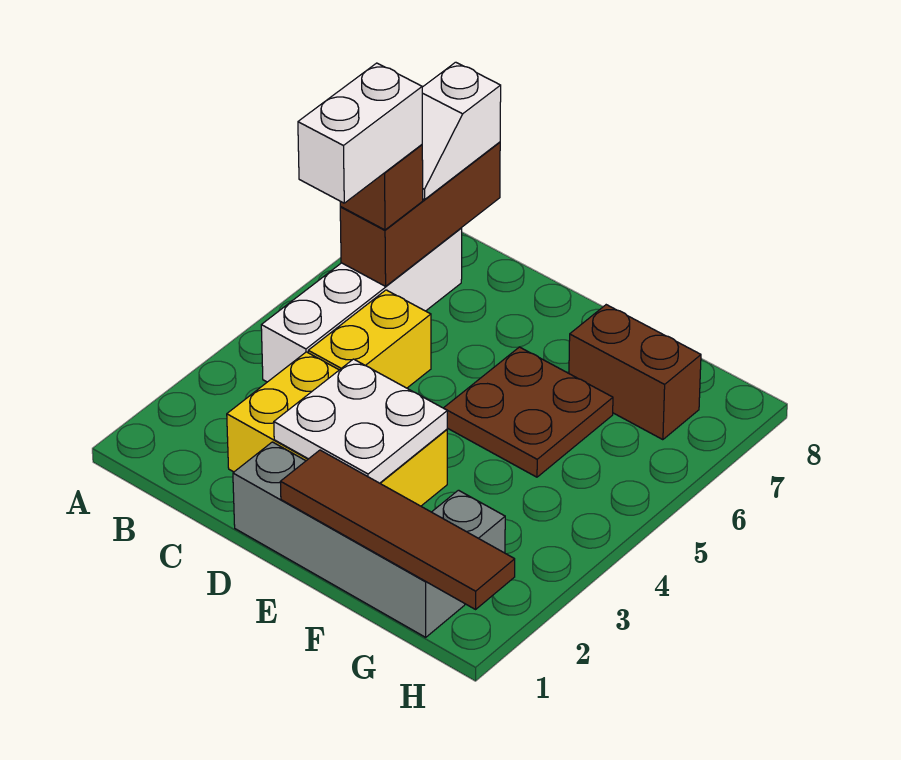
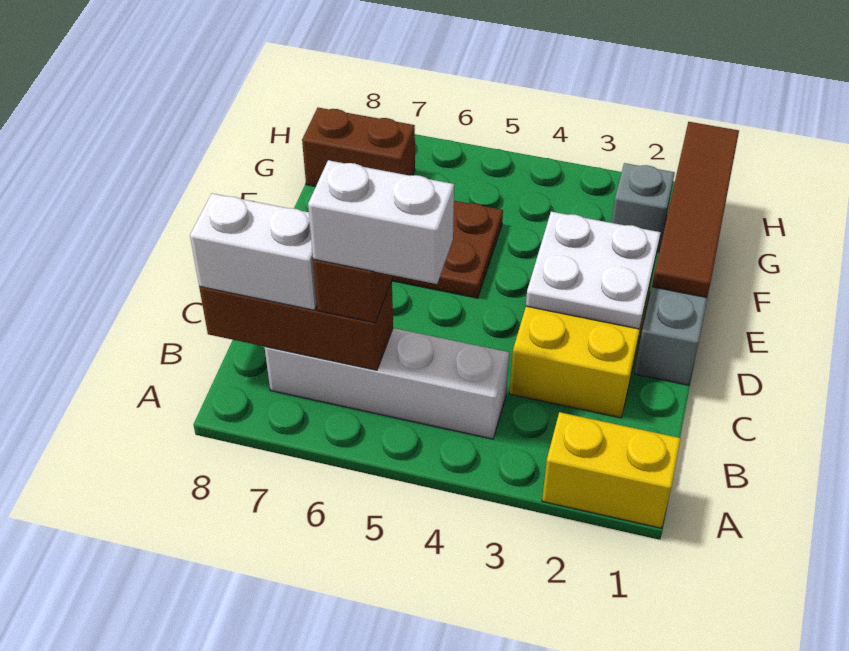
white slope B7:B8 level 3 top 8 -> white brick B7:B8 level 3
yellow brick C4:C5 level 1 -> yellow brick A1:A2 level 1
brown brick F7:G7 level 1 -> brown brick G7:G8 level 1

